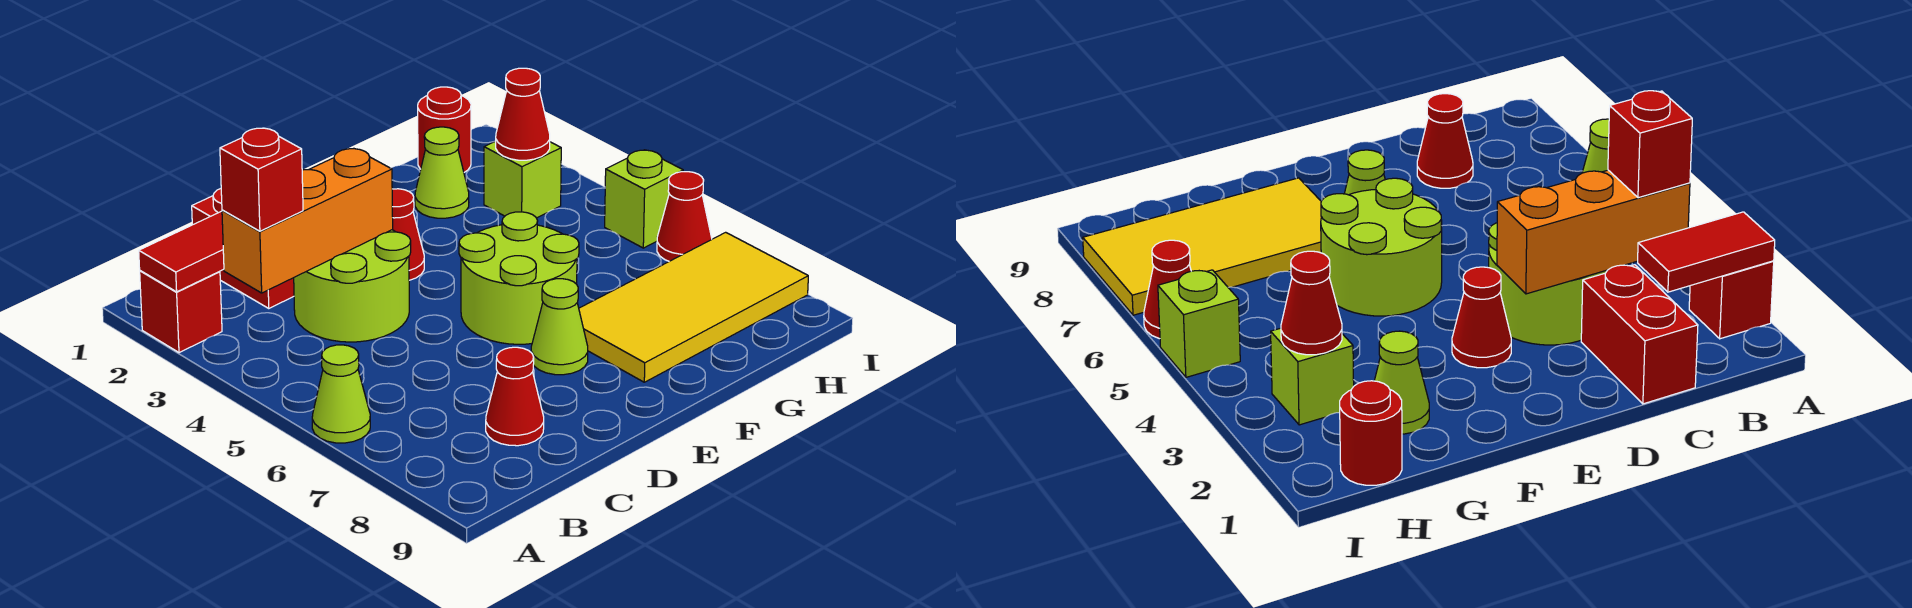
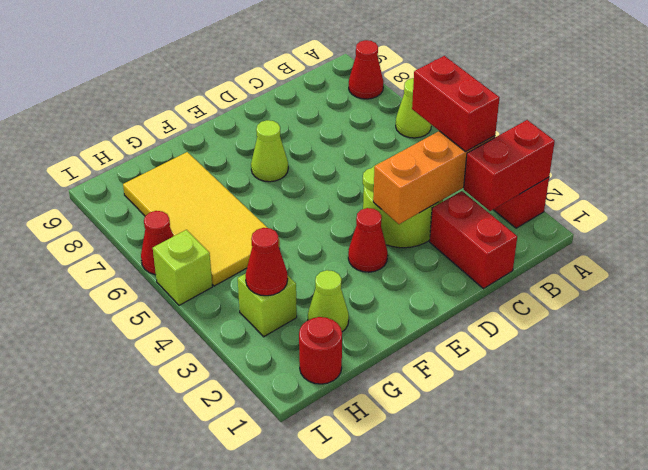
red tile A2:B2 level 2 -> red brick A2:B2 level 2
red brick B3 level 3 -> red brick B3:B4 level 3
red cone C8 level 1 -> red cone A8 level 1
lime round brick E5:F6 level 1 -> none
yellow tile F7:I8 level 1 -> yellow tile G5:H8 level 1

